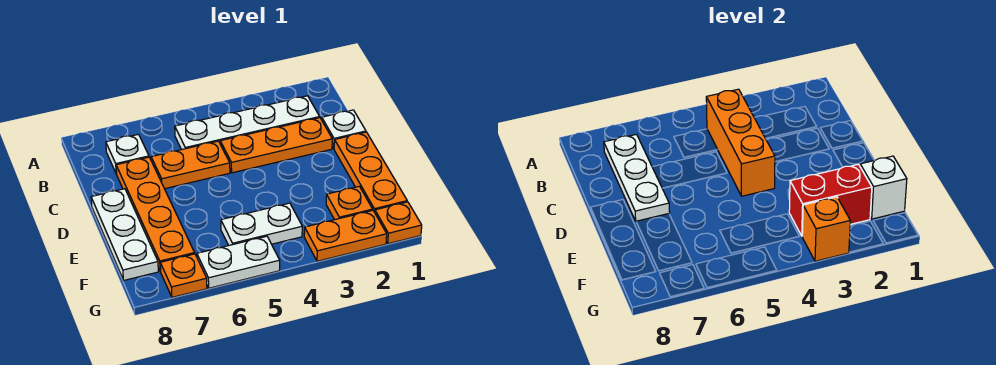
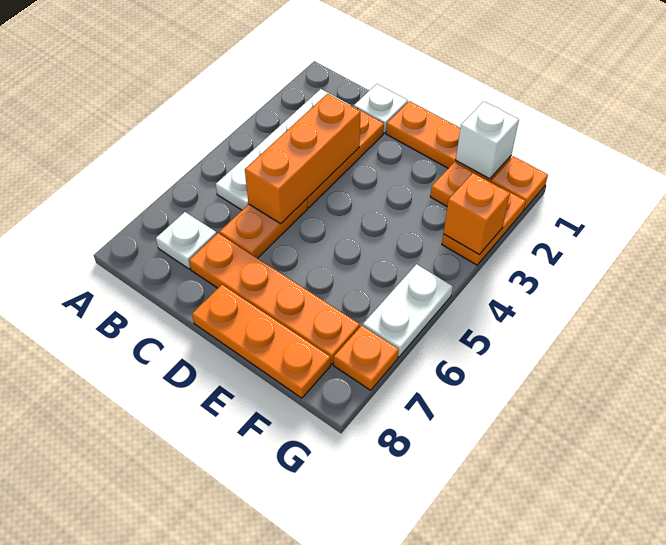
orange brick B4:D4 level 2 -> orange brick C3:C5 level 2
white plate B7:D7 level 2 -> none
white plate D8:F8 level 1 -> orange plate D8:F8 level 1
red brick F2:F3 level 2 -> none
white plate F4:F5 level 1 -> none

